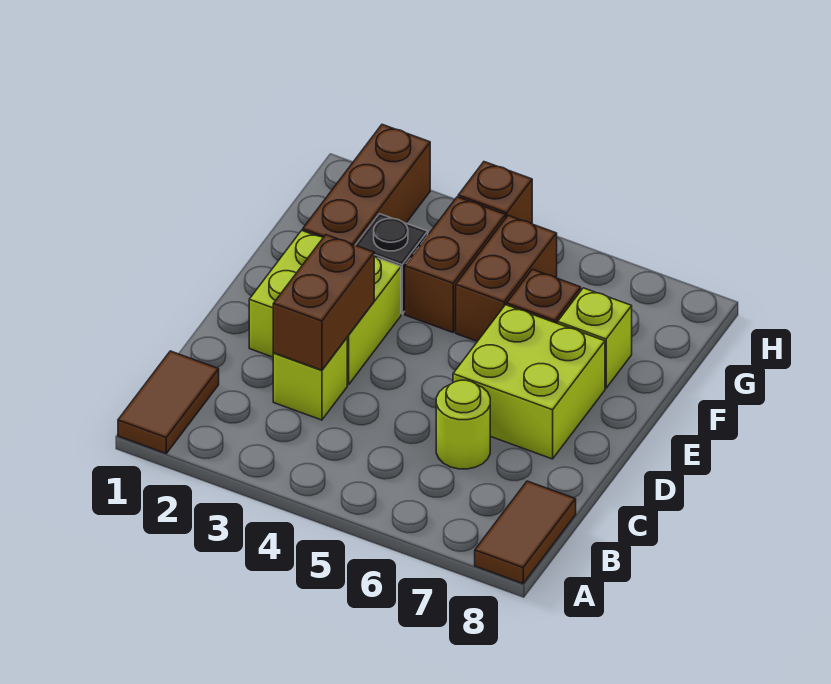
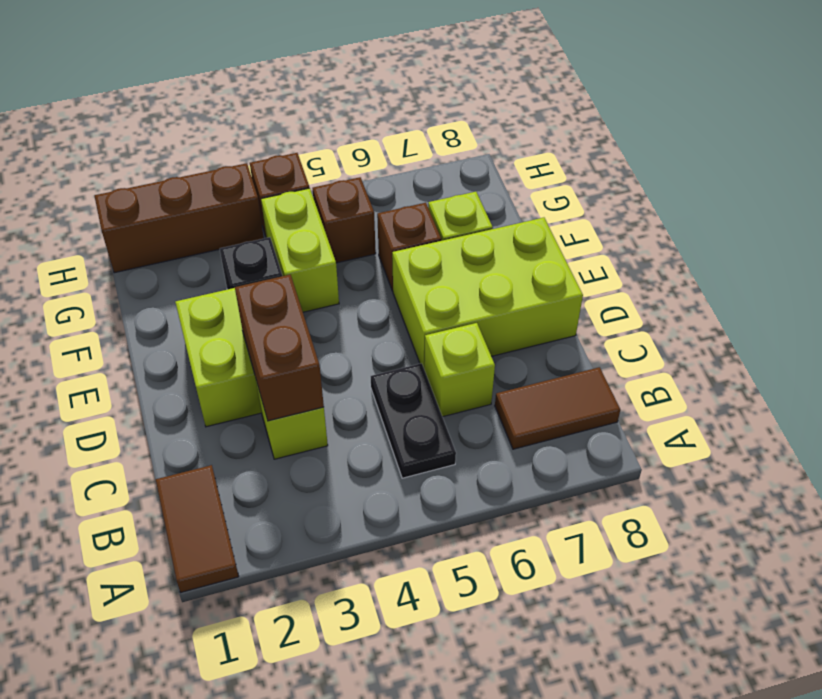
brown tile A8:B8 level 1 -> brown tile B7:B8 level 1
none -> black plate B5:C5 level 1
lime round brick C6 level 1 -> lime brick C6 level 1
lime brick D6:E7 level 1 -> lime brick D6:E8 level 1
brown brick F2:H2 level 1 -> brown brick H1:H3 level 1
brown brick F4:G4 level 1 -> lime brick F4:G4 level 1
brown brick F5:G5 level 1 -> brown brick G5 level 1

